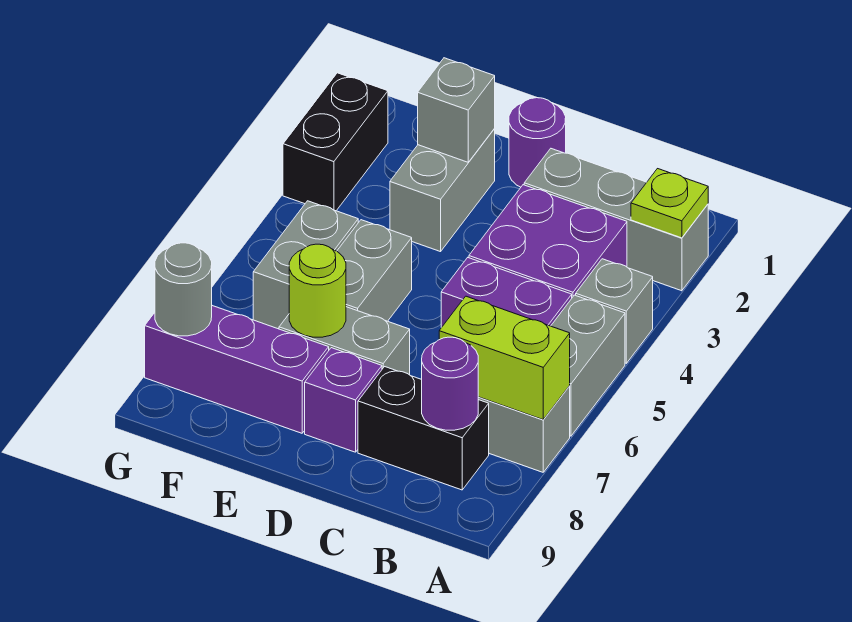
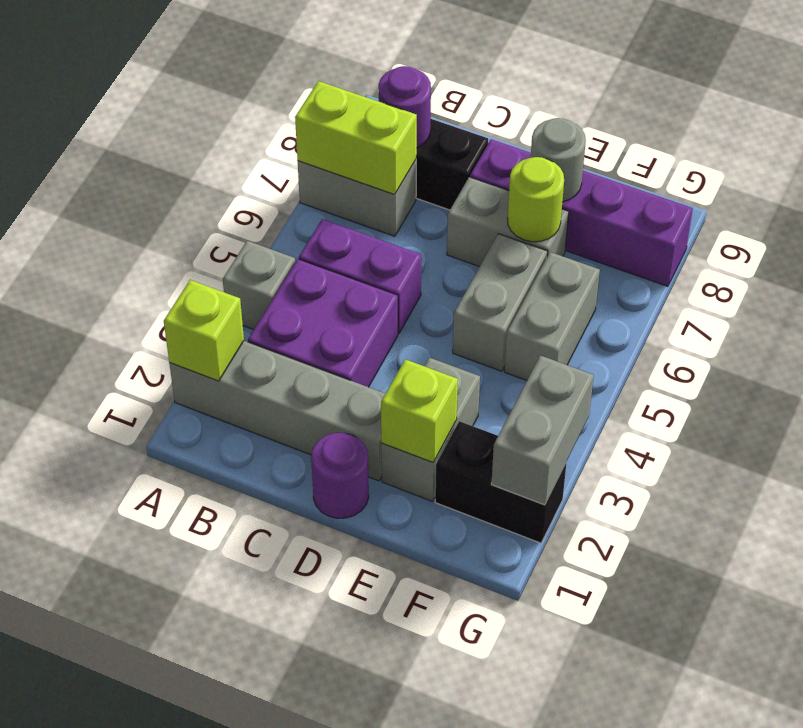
grey brick A2:C2 level 1 -> grey brick A2:D2 level 1
lime plate A2 level 2 -> lime brick A2 level 2
grey brick A5:A6 level 1 -> grey brick G2:G3 level 2
grey brick E2 level 2 -> lime brick E2 level 2
black brick G2:G3 level 1 -> black brick F2:G2 level 1
grey round brick G8 level 2 -> grey round brick E8 level 2

